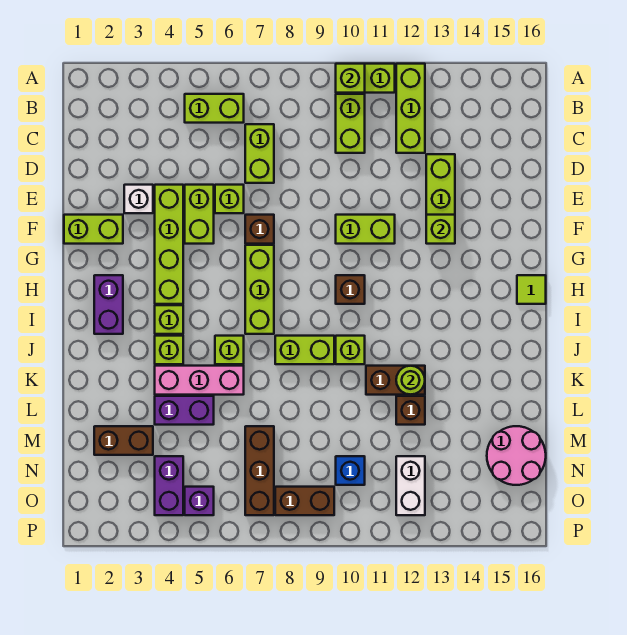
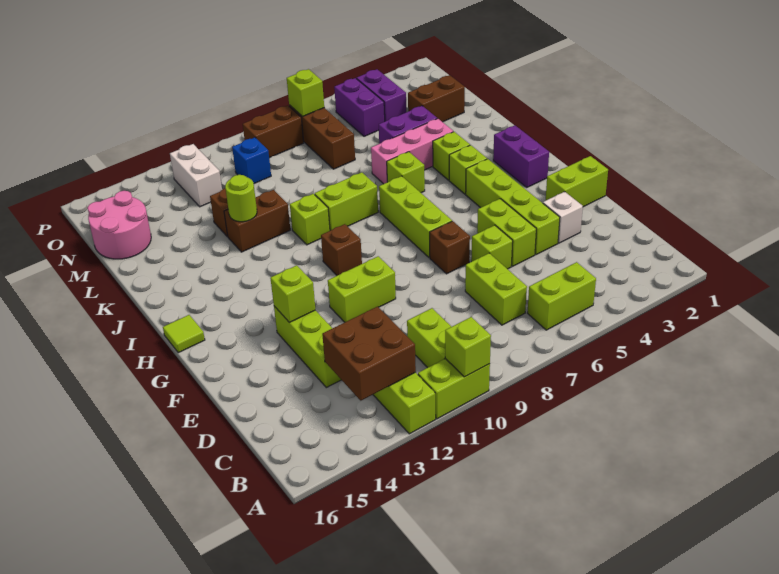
none -> brown brick B12:C13 level 2
purple brick O5 level 1 -> purple brick N5:O5 level 1
none -> lime brick O7 level 2

